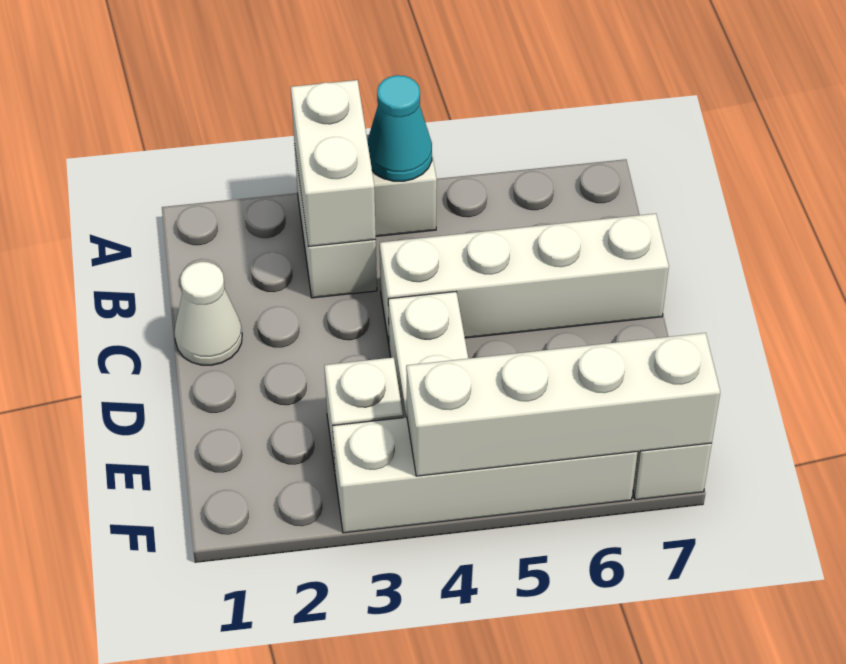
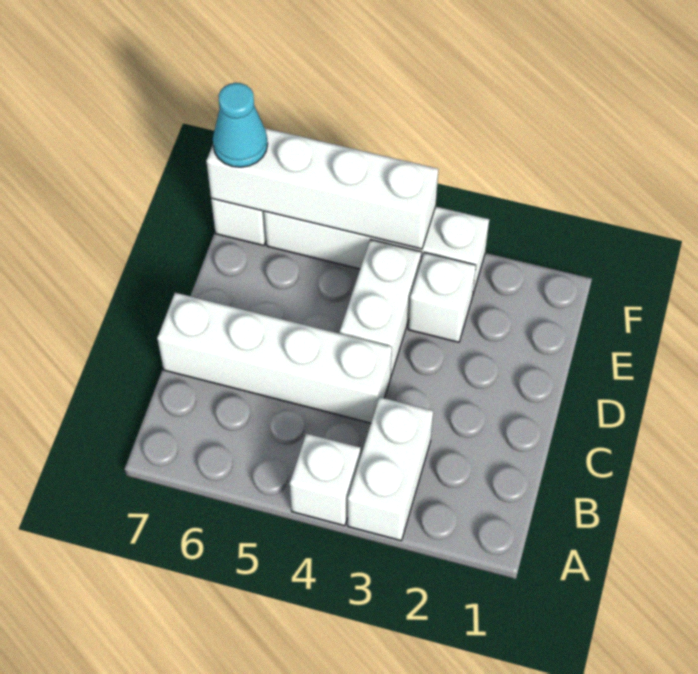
white brick A3:B3 level 2 -> none
cyan cone A4 level 2 -> cyan cone F7 level 3
white cone C1 level 1 -> none

